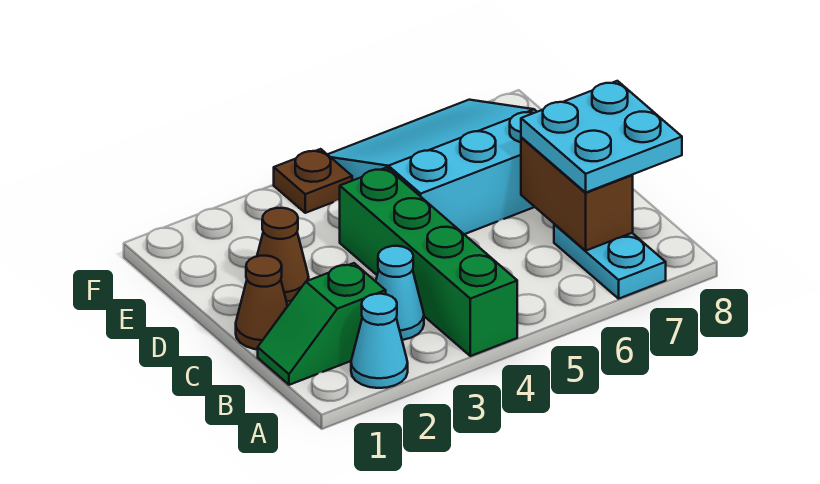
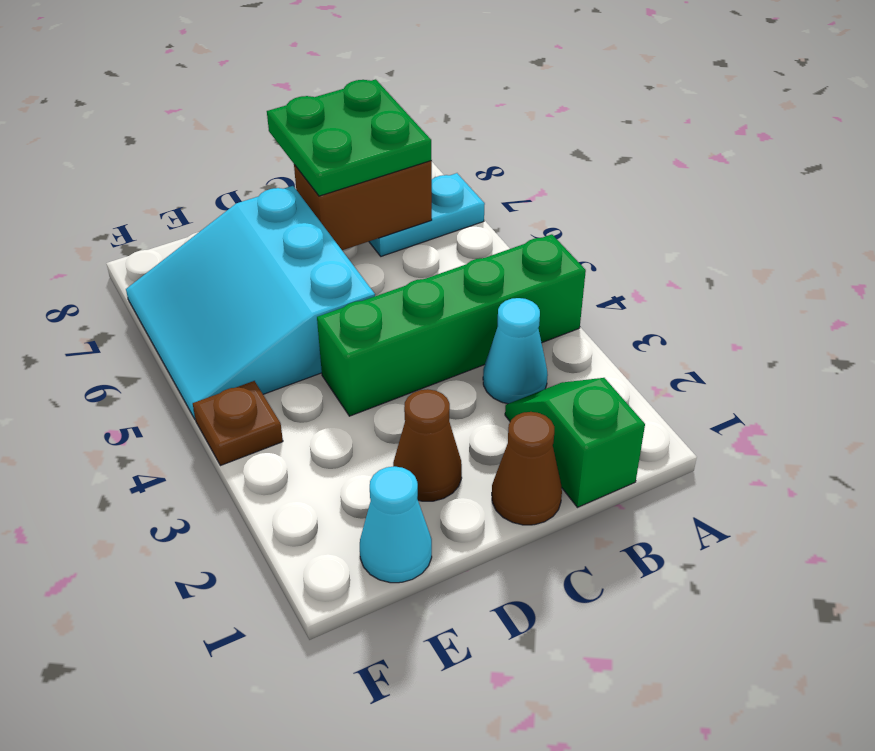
cyan cone A2 level 1 -> cyan cone E1 level 1
green slope B1:B2 level 1 top 2 -> green slope B1:B2 level 1 top 1
cyan plate B7:C8 level 3 -> green plate B7:C8 level 3

